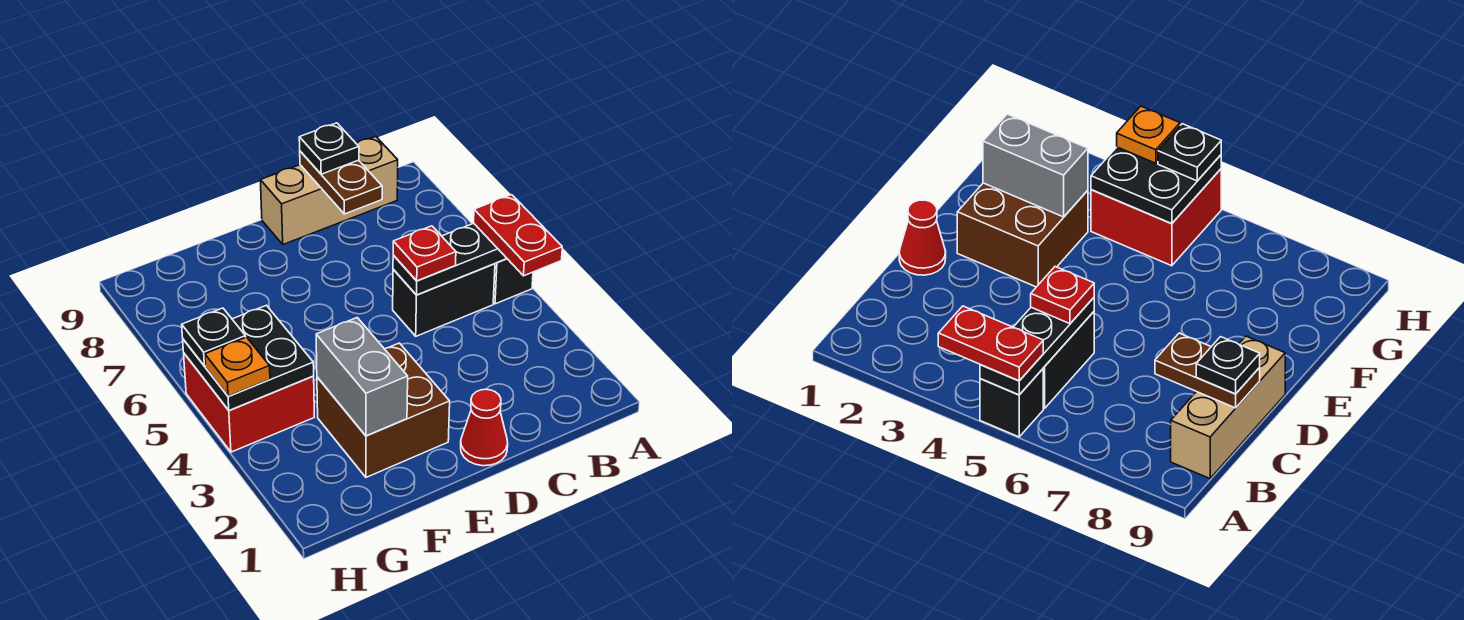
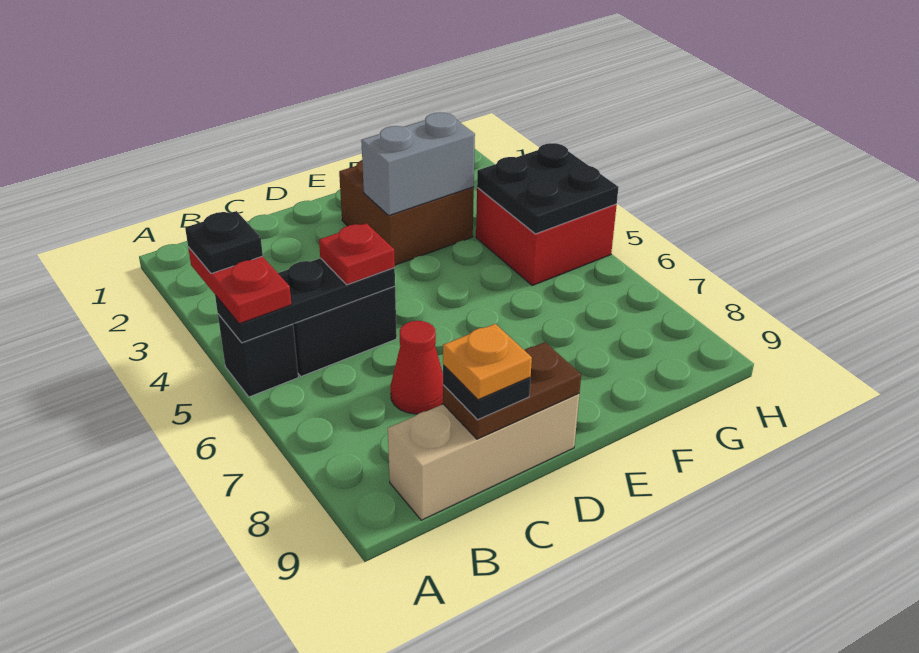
brown plate C8:C9 level 2 -> brown plate C9:D9 level 2
red cone D1 level 1 -> red cone C7 level 1
grey brick F2:F3 level 2 -> grey brick E3:F3 level 2
orange plate H4 level 3 -> orange plate C9 level 4
black plate H5 level 3 -> black plate A4 level 4

